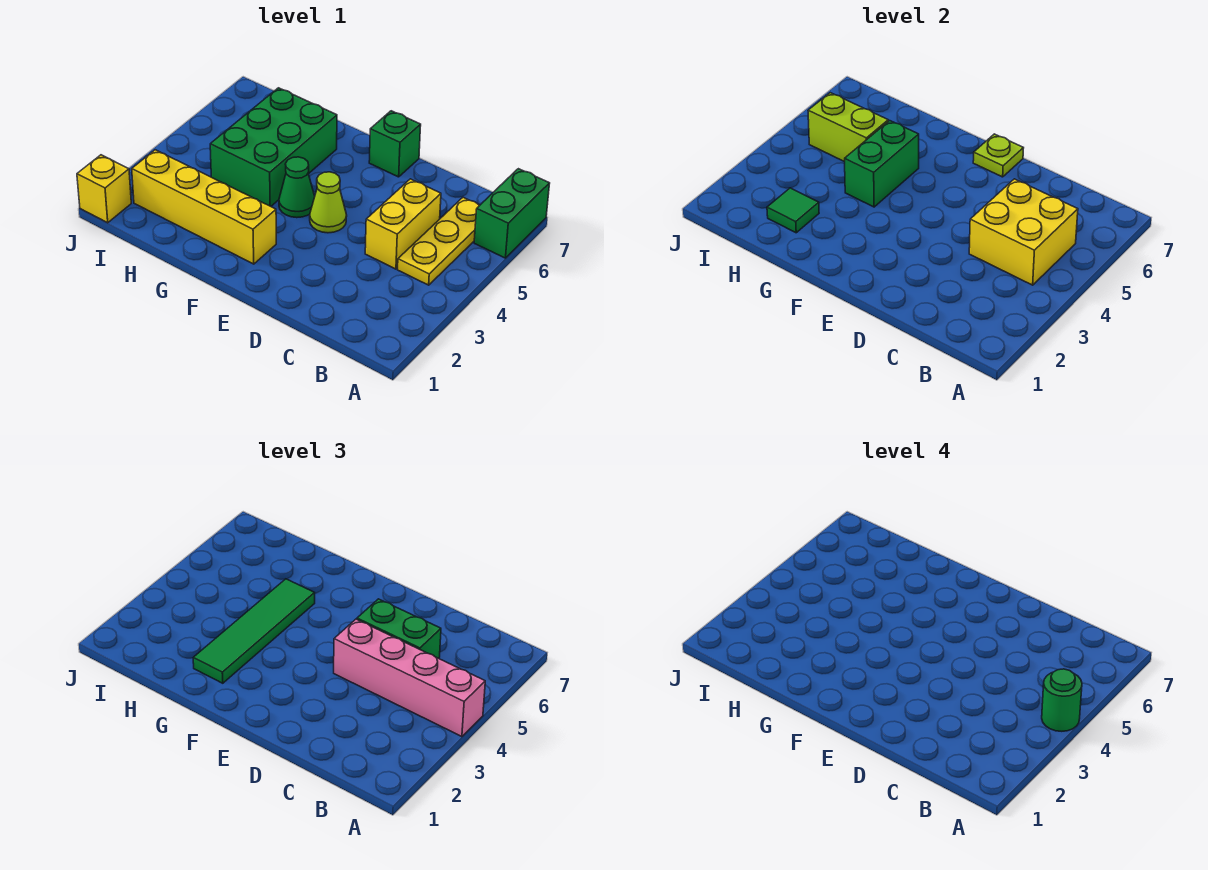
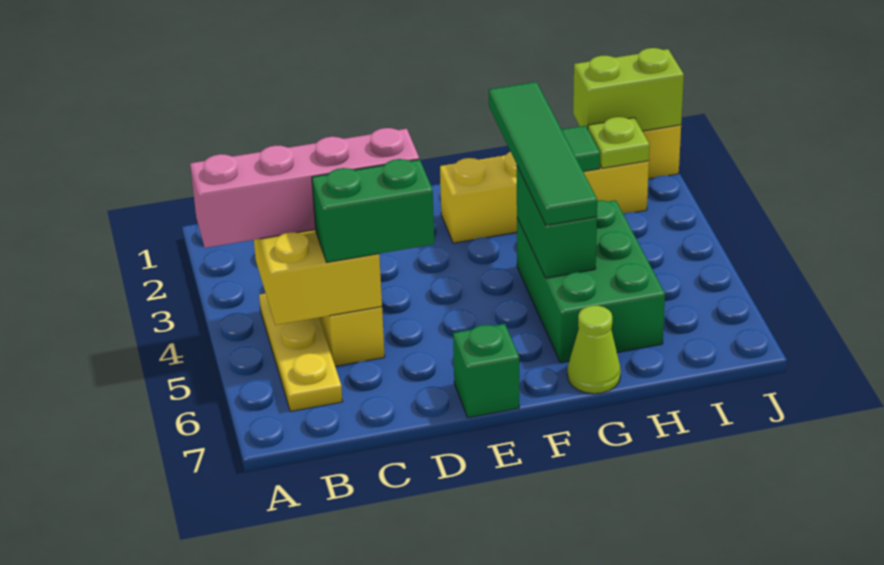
green round brick A4 level 4 -> none
green brick A6:A7 level 1 -> none
lime cone E4 level 1 -> lime cone G7 level 1
lime plate E7 level 2 -> lime plate I2 level 2
green cone F4 level 1 -> none
lime brick H5:I5 level 2 -> lime brick I1:J1 level 2

